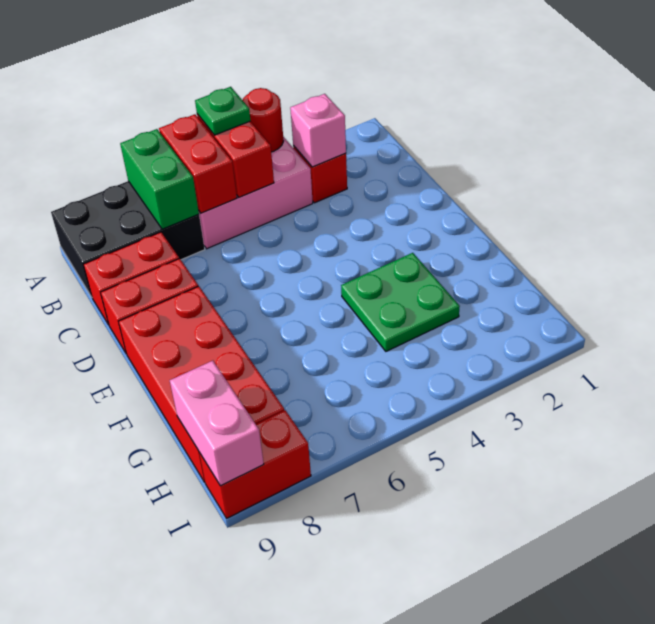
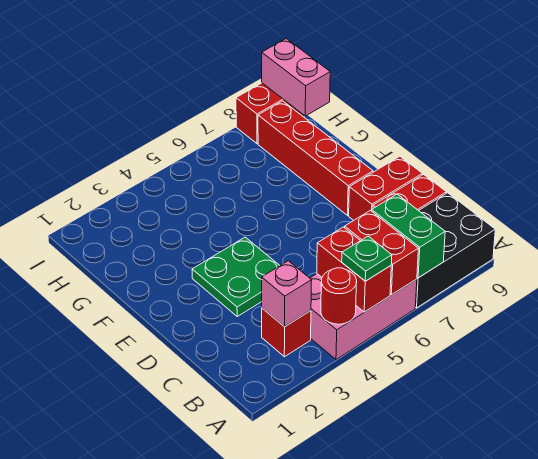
red brick E8:H9 level 1 -> red brick E8:H8 level 1
green plate F3:G4 level 1 -> green plate D3:E4 level 1

